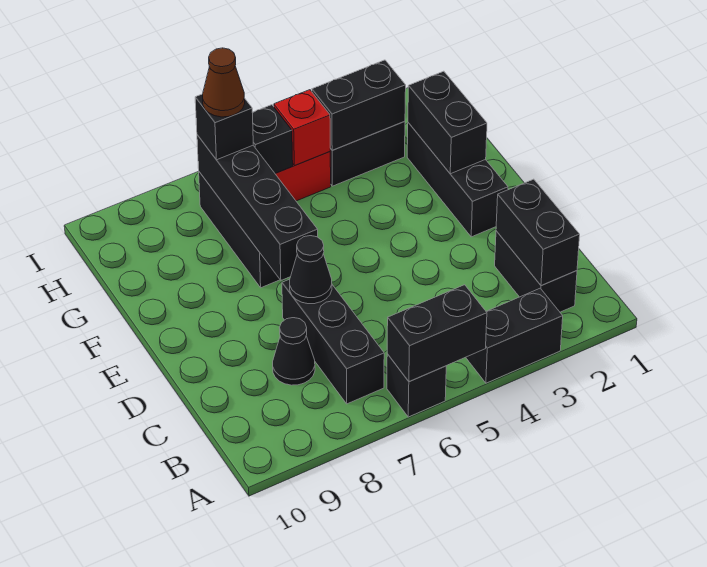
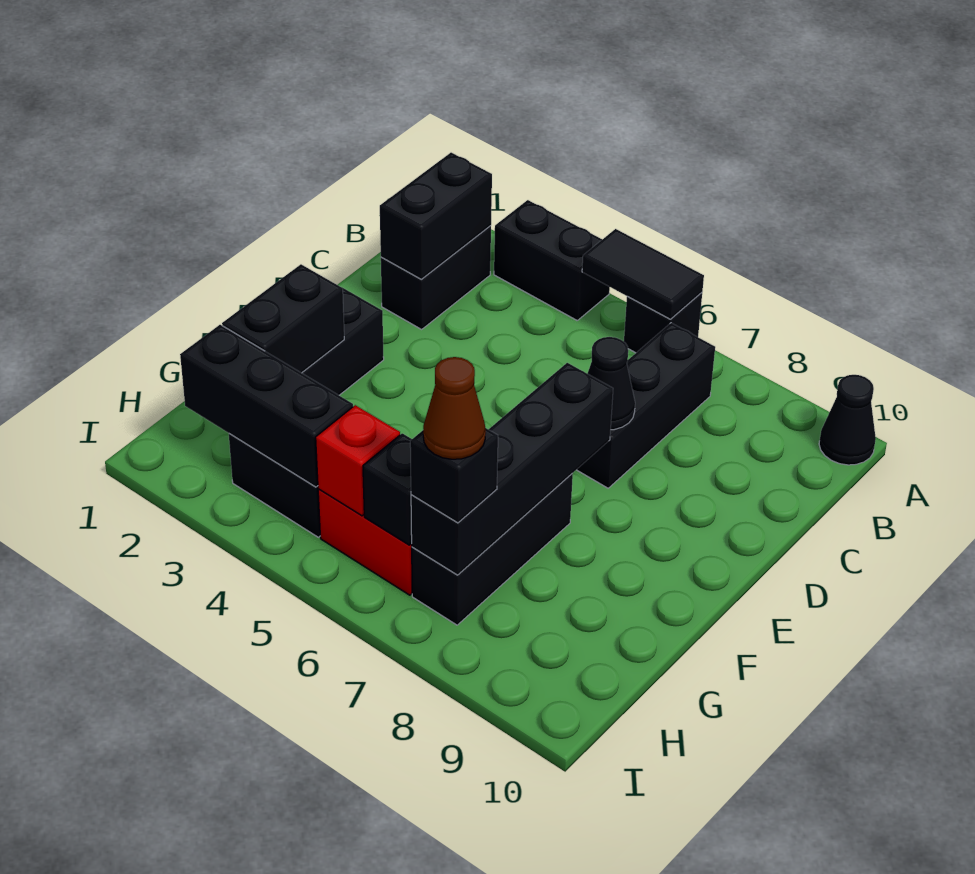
black brick A5:A6 level 2 -> black tile A5:A6 level 2
black cone C8 level 1 -> black cone A10 level 1
black brick H3:H4 level 2 -> black brick H2:H4 level 2

